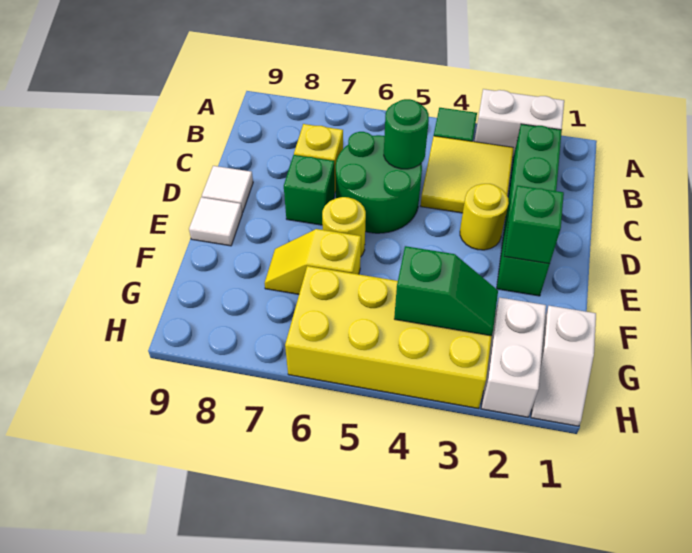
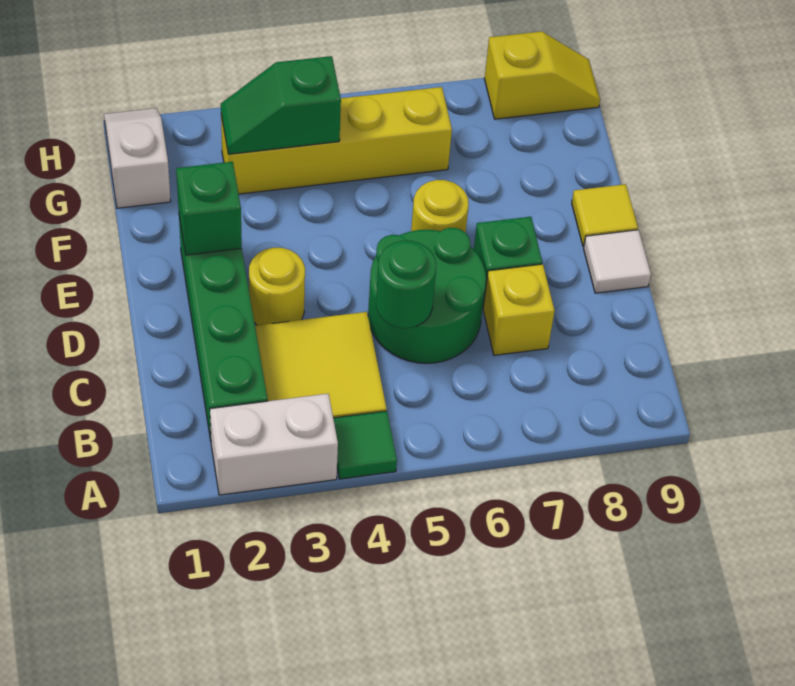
white tile E9 level 1 -> yellow tile E9 level 1
yellow slope F6:F7 level 1 top 6 -> yellow slope H8:H9 level 1 top 8
white brick G2:H2 level 1 -> none
yellow brick G3:H6 level 1 -> yellow brick G3:G6 level 1

